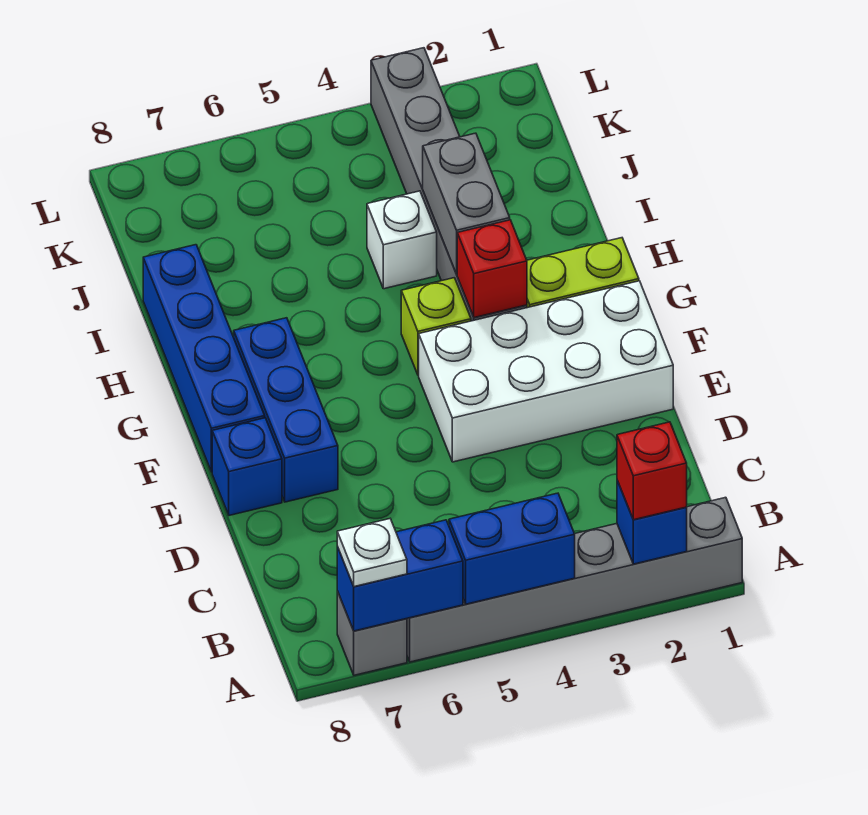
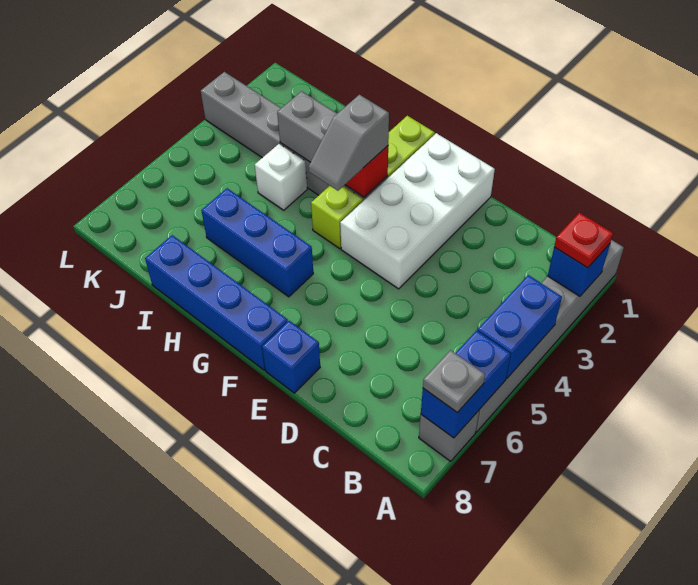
red brick A2 level 3 -> red plate A2 level 3
white plate A7 level 3 -> grey plate A7 level 3
blue brick E7:G7 level 1 -> blue brick G6:I6 level 1
none -> grey slope G3:G4 level 3 top 3

